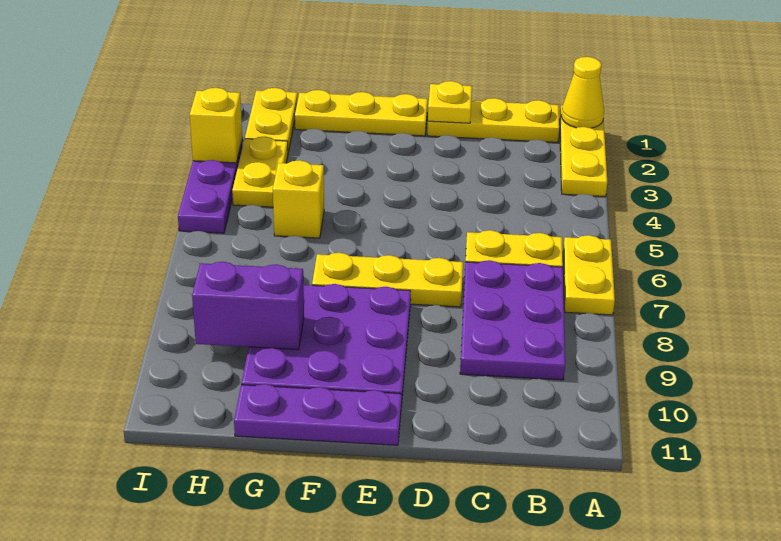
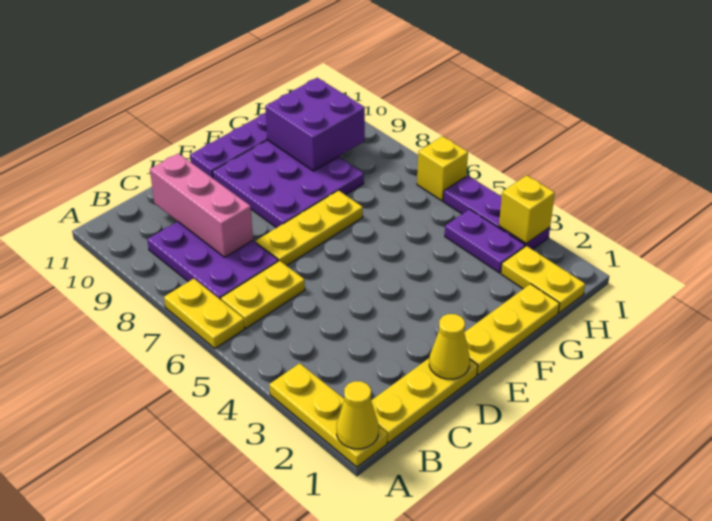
none -> pink brick C8:C10 level 2
yellow plate D1 level 2 -> yellow cone D1 level 2
yellow brick G5 level 1 -> yellow brick I6 level 1
purple brick G9:H9 level 2 -> purple brick G9:H10 level 2
yellow plate H3:H4 level 1 -> purple plate H3:H4 level 1

